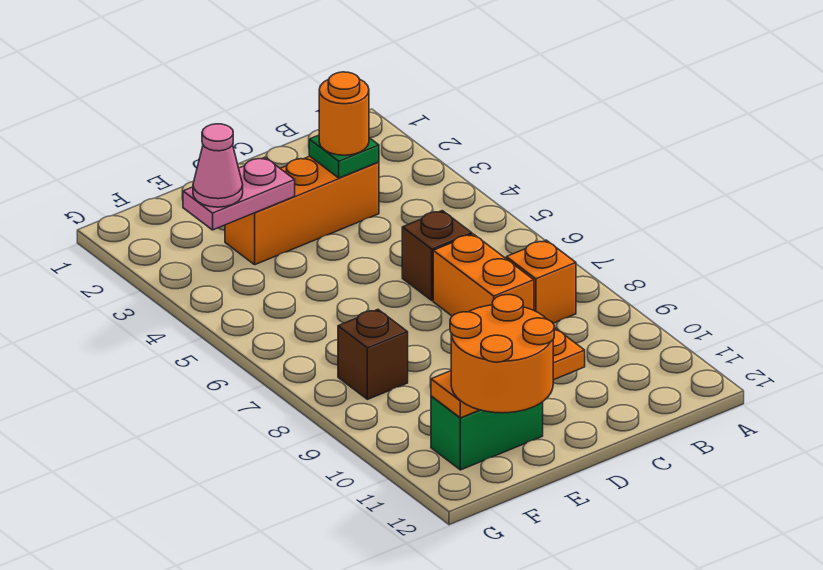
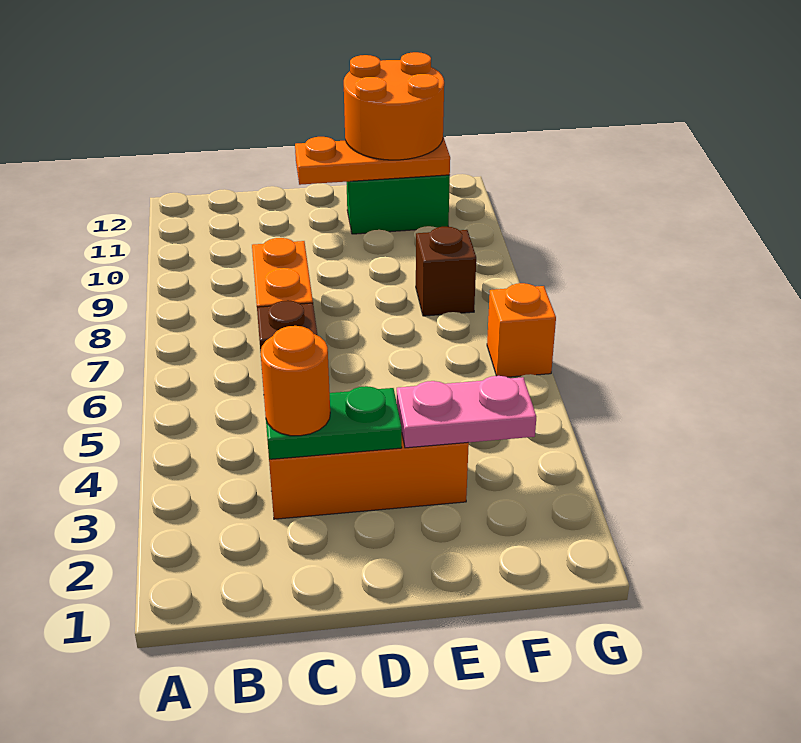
orange brick B8 level 1 -> orange brick G6 level 1
green plate C3 level 2 -> green plate C3:D3 level 2
pink cone F3 level 3 -> none

